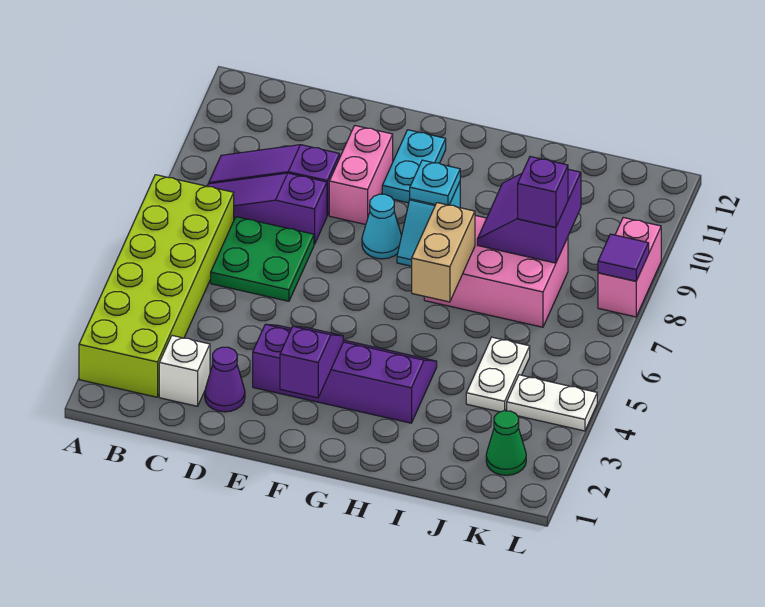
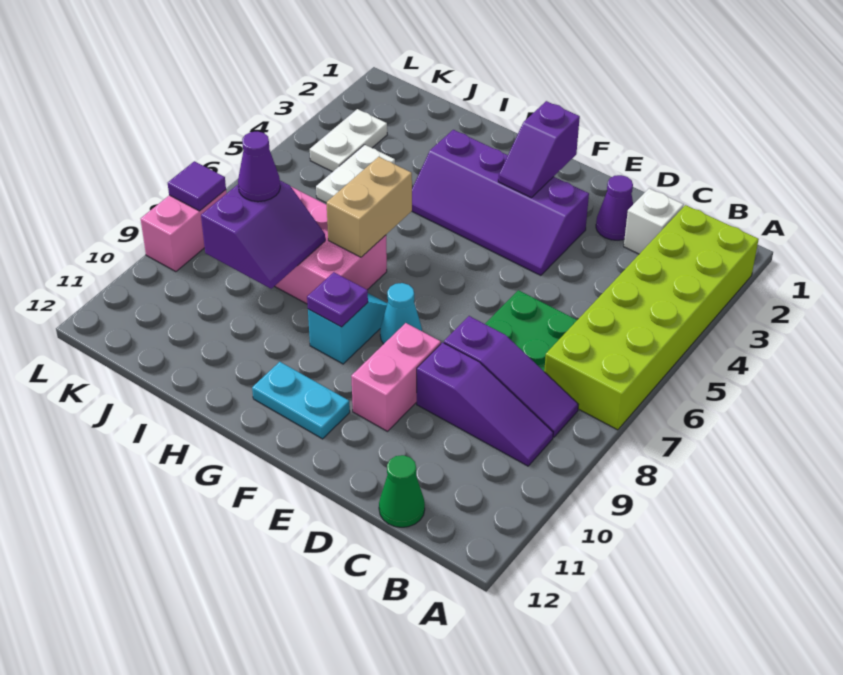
cyan plate F10:F11 level 1 -> cyan plate F11:G11 level 1
cyan plate G9 level 2 -> purple plate G9 level 2
purple brick J8 level 3 -> purple cone J8 level 3
green cone K2 level 1 -> green cone C12 level 1
white plate K4:L4 level 1 -> white plate K3:K4 level 1

